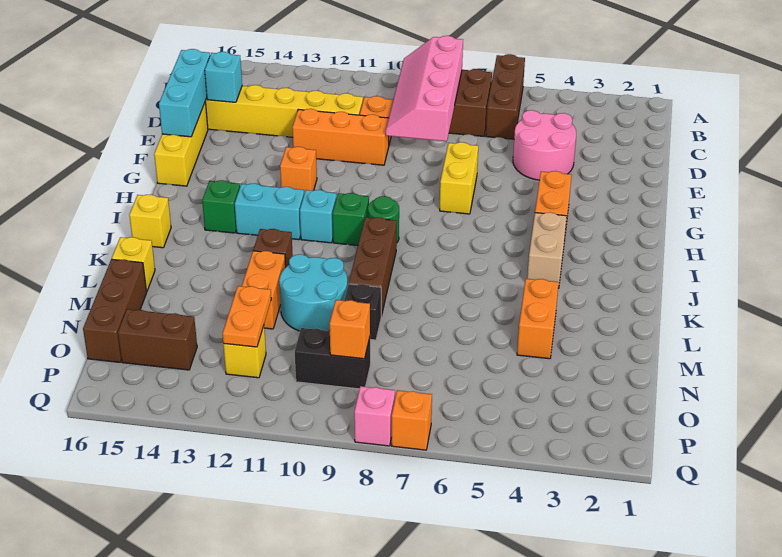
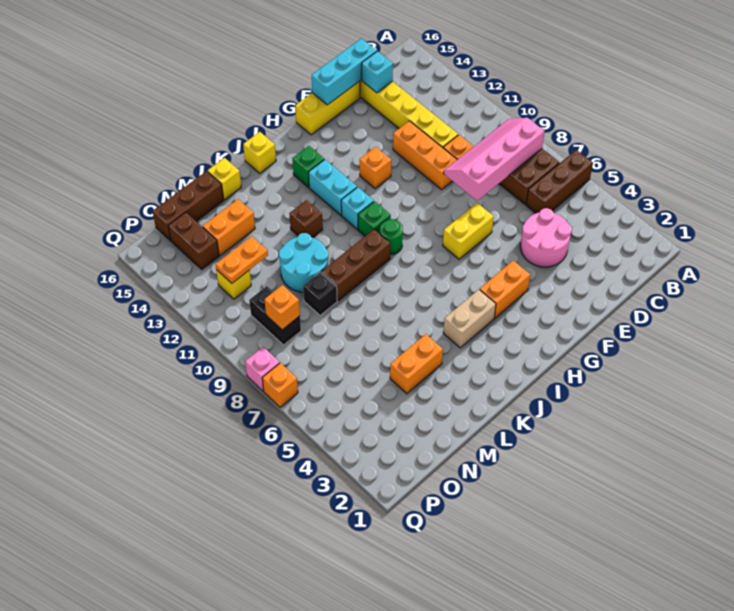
orange brick L12:M12 level 1 -> orange brick M14:N14 level 1

